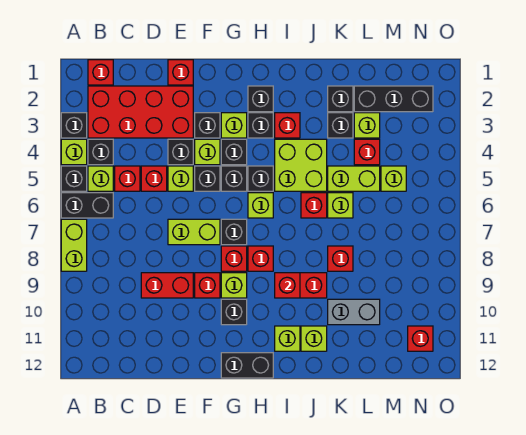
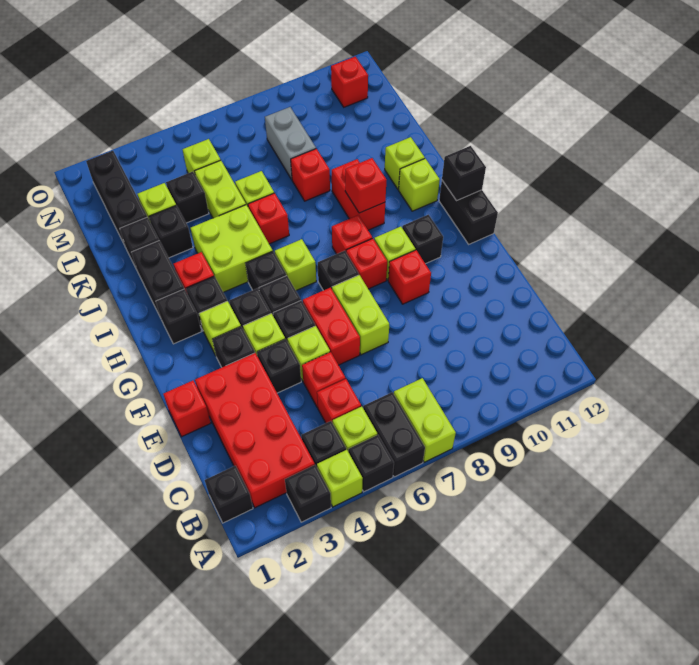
lime brick A7:A8 level 1 -> lime brick A7:B7 level 1
red brick B1 level 1 -> black brick B1 level 1
red brick D9:E9 level 1 -> red brick E6:F6 level 1
none -> black brick H12 level 2
none -> black brick I2:J2 level 1
grey brick K10:L10 level 1 -> grey brick L8:M8 level 1
red brick L4 level 1 -> black brick L4 level 1

